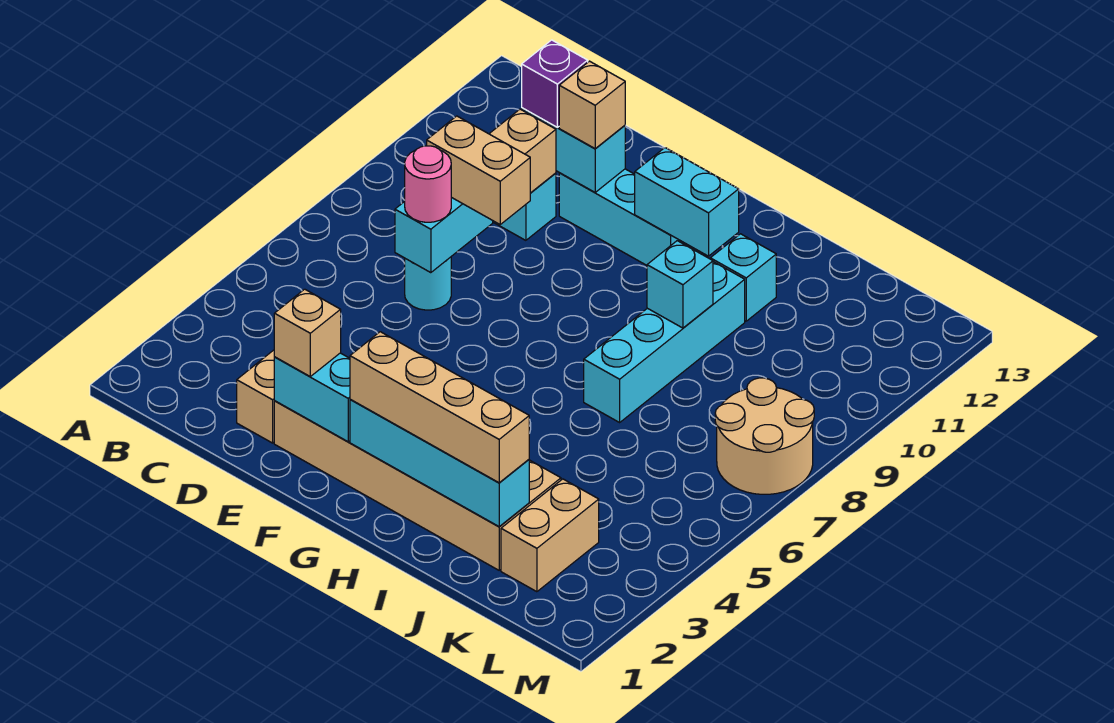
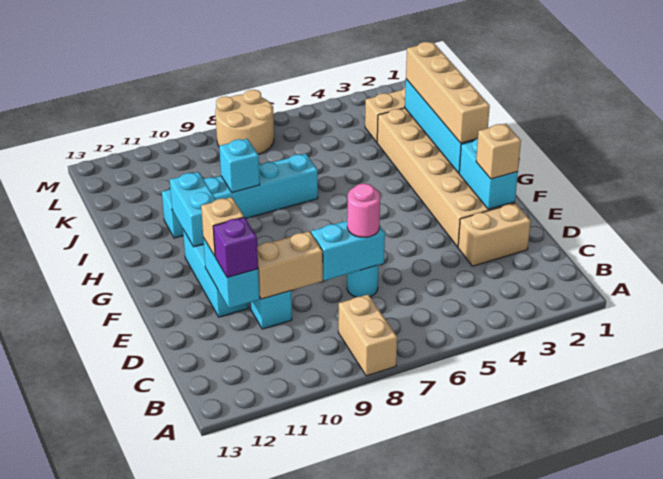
tan brick D8:E8 level 3 -> tan brick A8:B8 level 1

